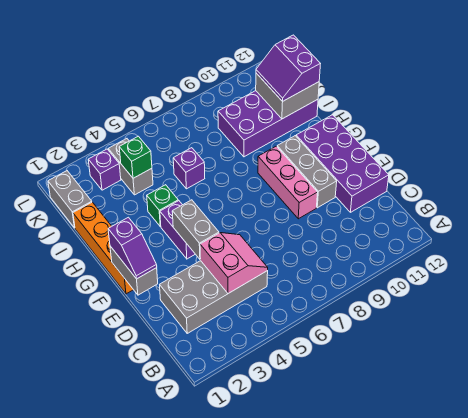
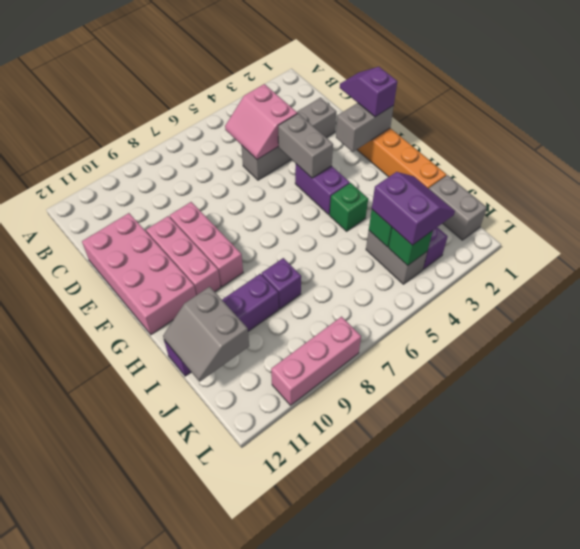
grey brick C2:D5 level 1 -> grey brick D2:D5 level 1
purple brick D11:G12 level 1 -> pink brick D11:G12 level 1
grey brick E1:F1 level 2 -> grey brick F1:F2 level 2
grey brick E10:G10 level 1 -> pink brick E10:G10 level 1
purple brick I6 level 1 -> purple brick I8 level 1
purple brick I9:J12 level 1 -> purple brick I9:I12 level 1
grey brick I11:J12 level 2 -> grey slope I11:J12 level 2 top 11
purple slope I11:J12 level 3 top 12 -> purple slope J3:K4 level 3 top 4
none -> green brick K4 level 2
none -> pink brick L8:L10 level 1

